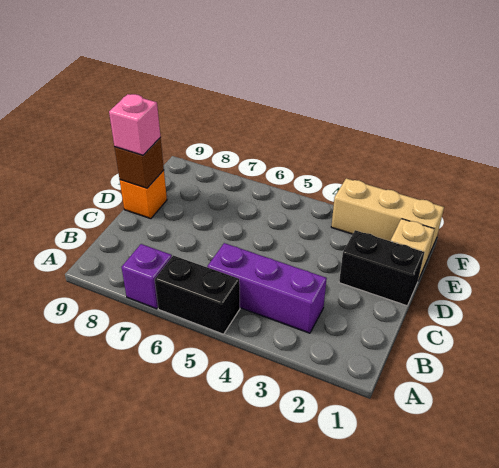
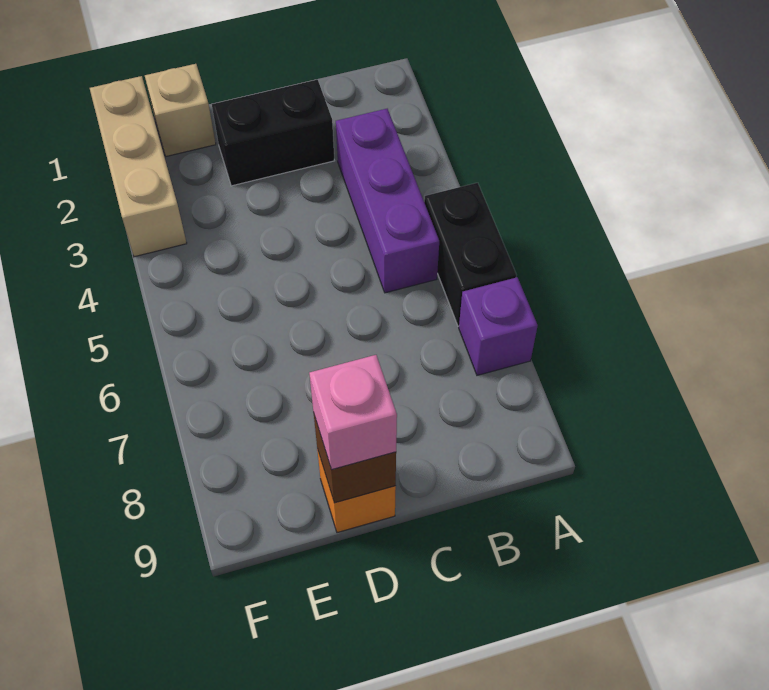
black brick D1:D2 level 1 -> black brick C2:D2 level 1

